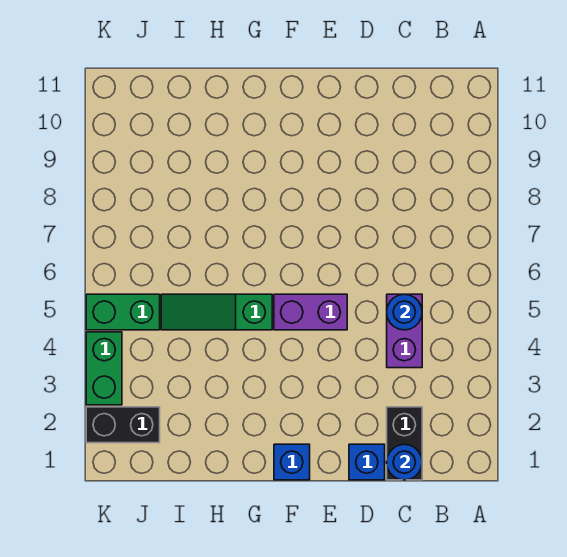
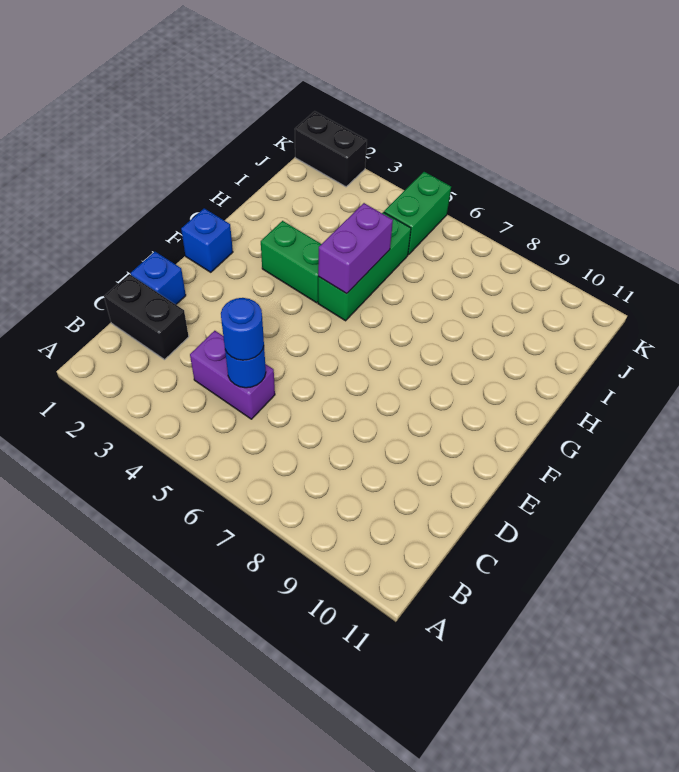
blue round brick C1 level 2 -> blue round brick C5 level 3
purple brick E5:F5 level 1 -> purple brick G5:H5 level 2
green slope G5:I5 level 1 top G -> green brick G5:I5 level 1
black brick J2:K2 level 1 -> black brick K1:K2 level 1
green brick K3:K4 level 1 -> green brick G3:G4 level 1

